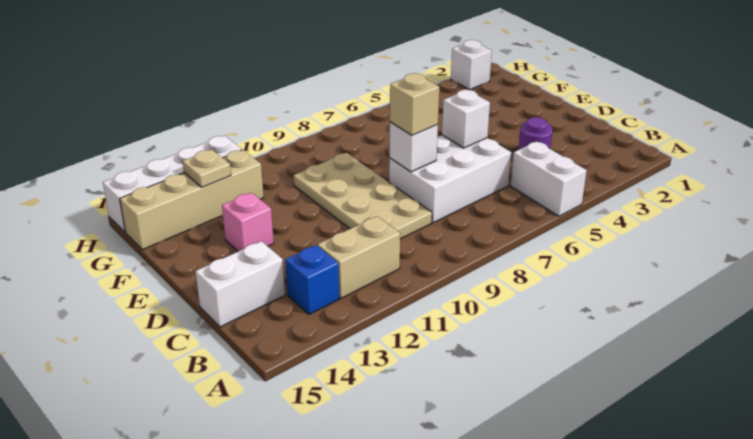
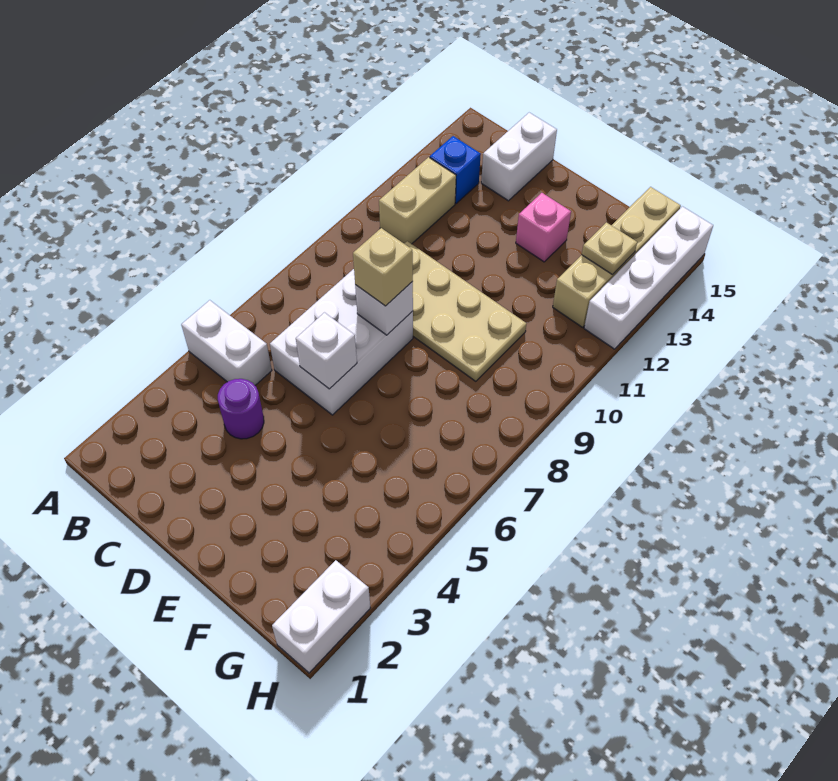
white brick H2 level 1 -> white brick H1:H2 level 1

